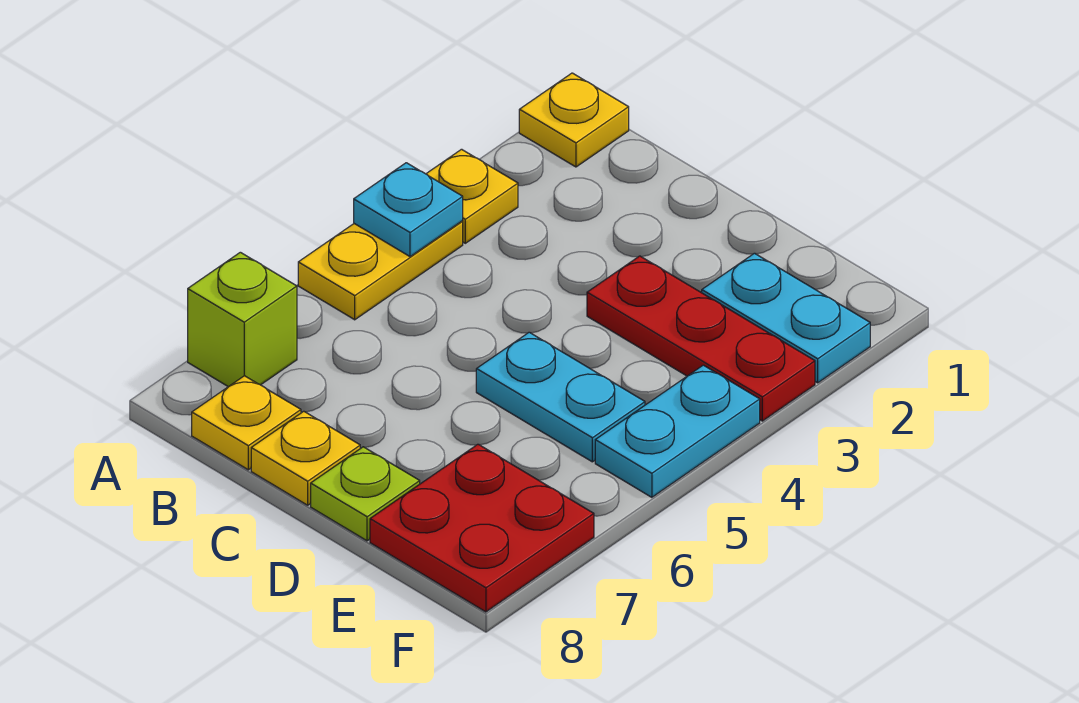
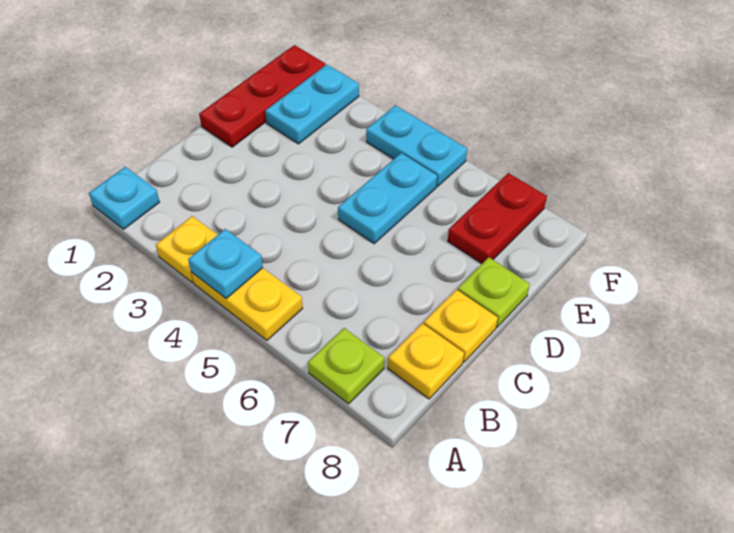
yellow plate A1 level 1 -> cyan plate A1 level 1
lime brick A7 level 1 -> lime plate A7 level 1
red plate D3:F3 level 1 -> red plate D1:F1 level 1
red plate E7:F8 level 1 -> red plate E7:F7 level 1

